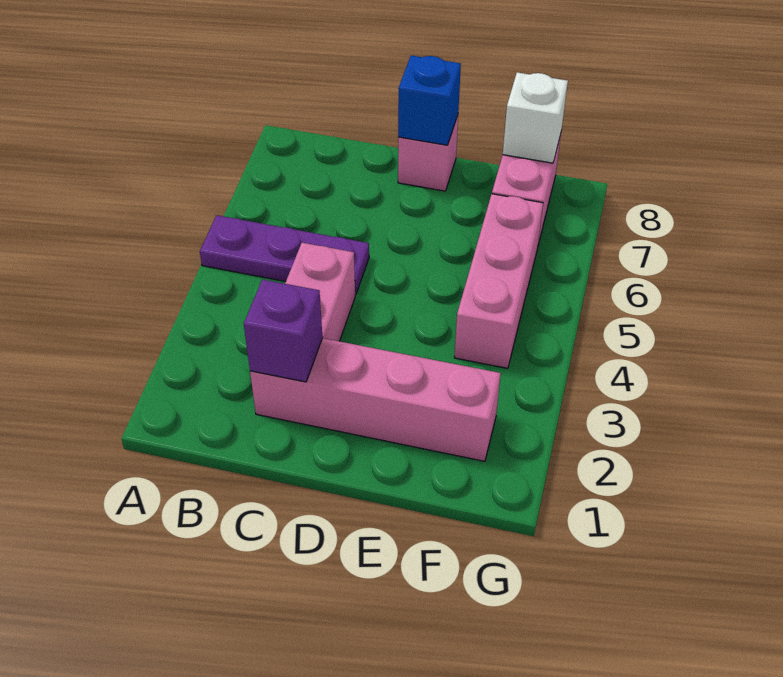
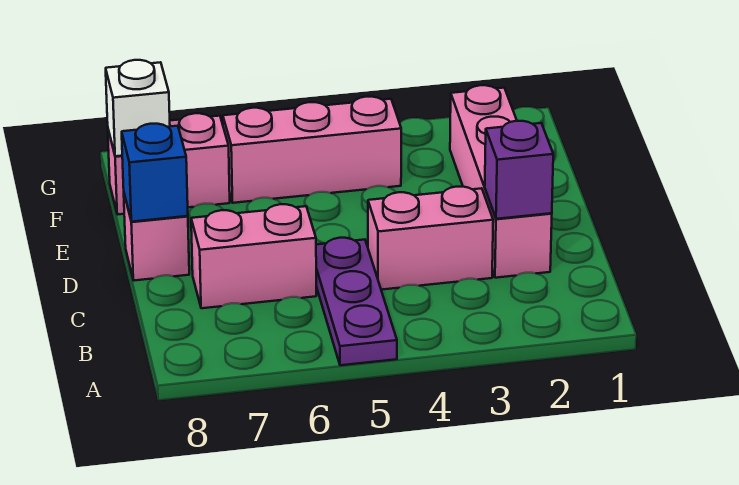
none -> pink brick C6:C7 level 1

